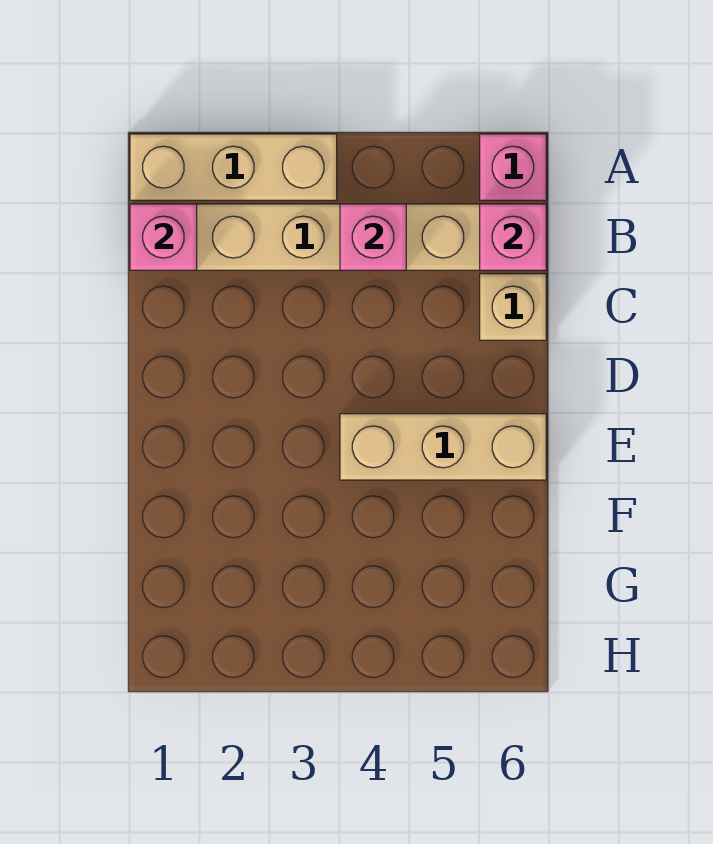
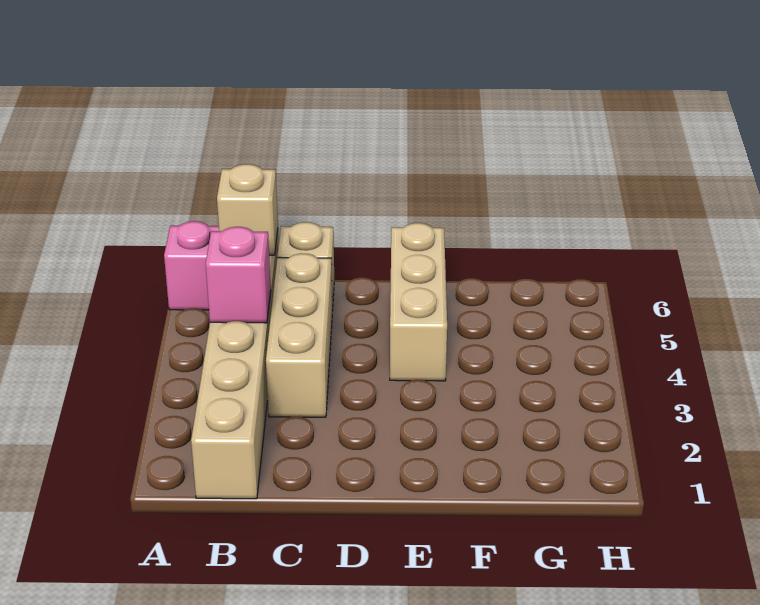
tan brick A1:A3 level 1 -> tan brick C3:C5 level 1
pink brick B1 level 2 -> none
pink brick B6 level 2 -> tan brick B6 level 2

